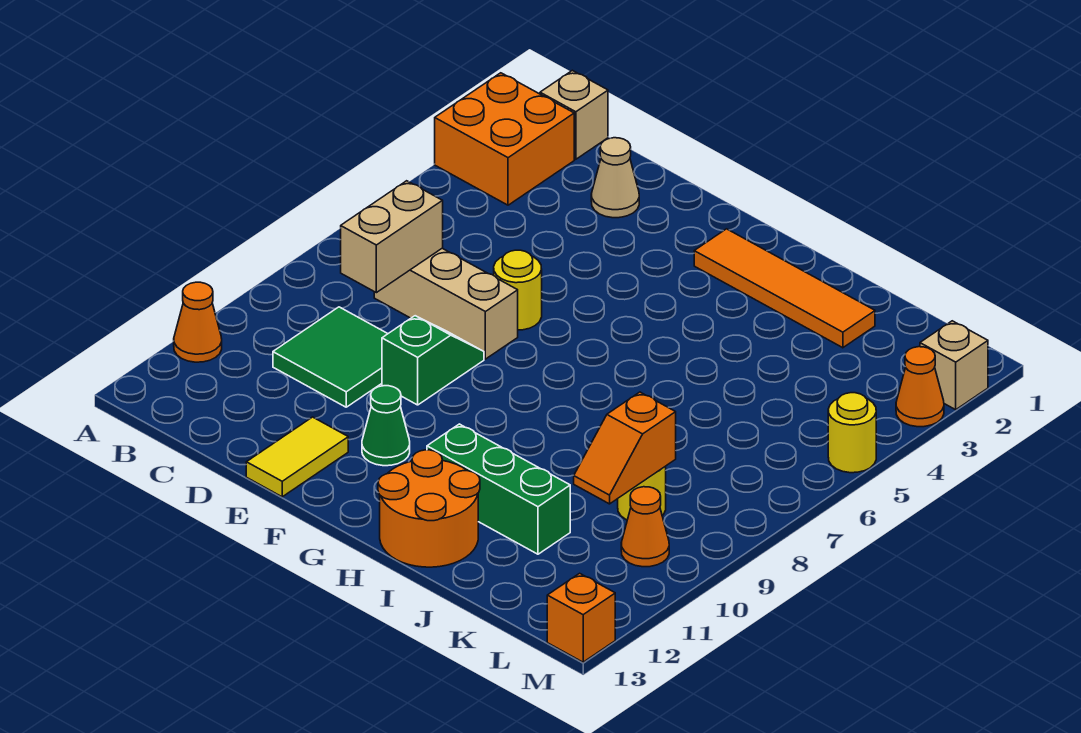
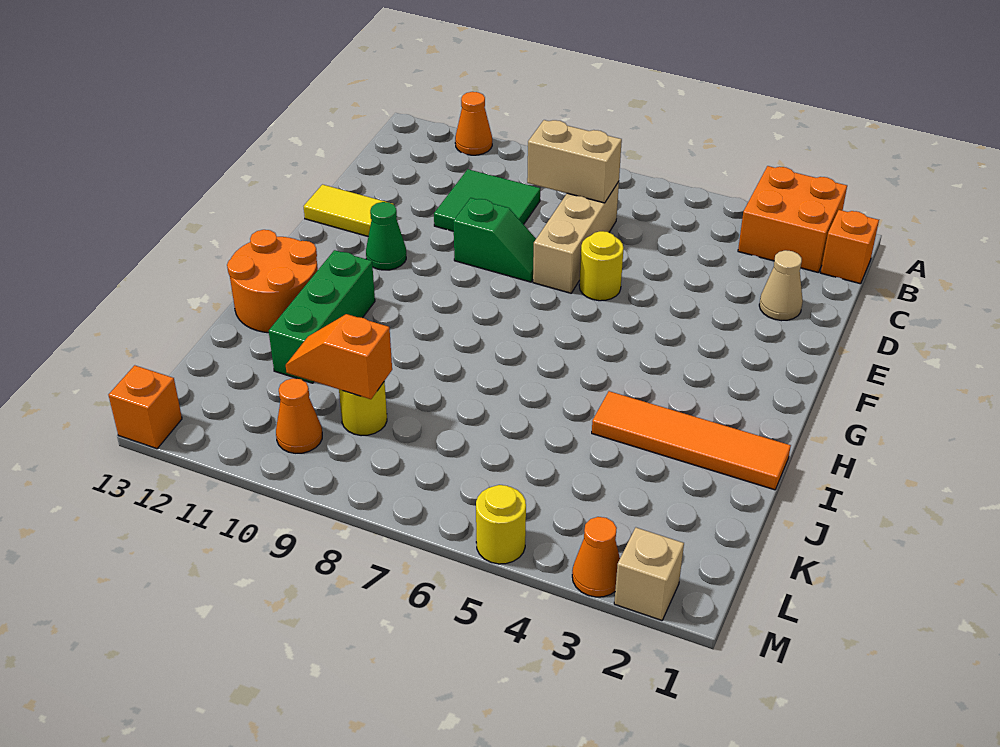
tan brick B1 level 1 -> orange brick B1 level 1
orange tile G2:J2 level 1 -> orange tile I1:I4 level 1

